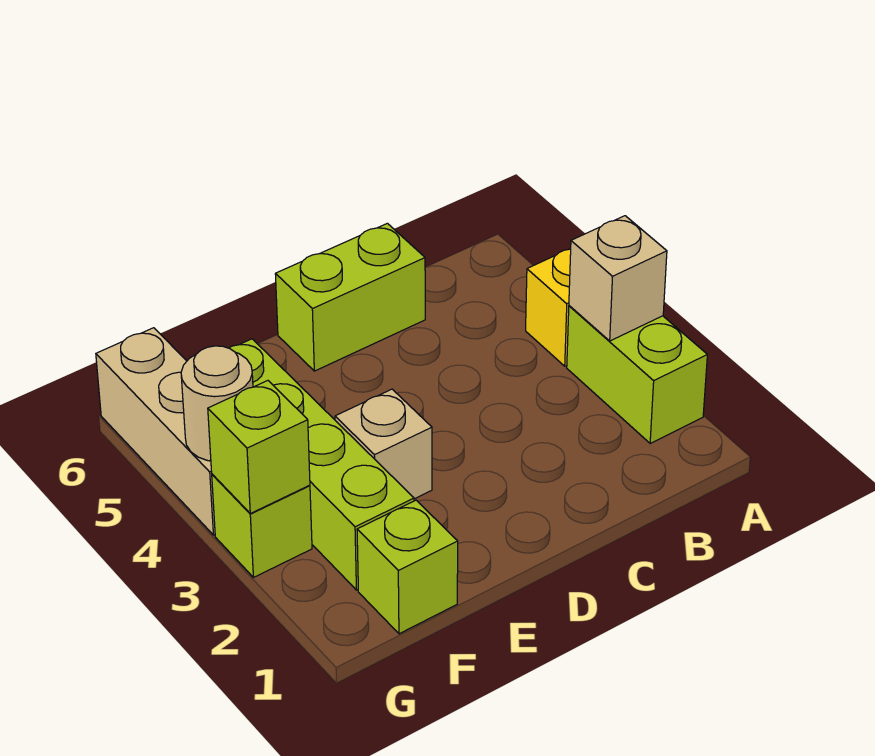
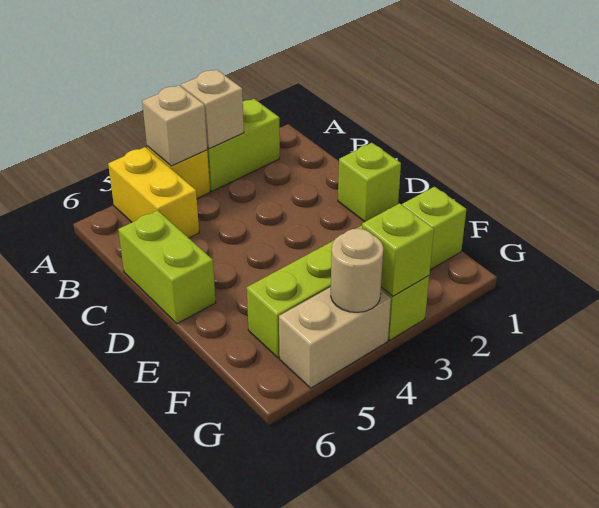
none -> yellow brick A5:B5 level 1
none -> lime brick D1 level 1
tan brick E3 level 1 -> tan brick A4 level 2
tan brick G4:G6 level 1 -> tan brick G4:G5 level 1

